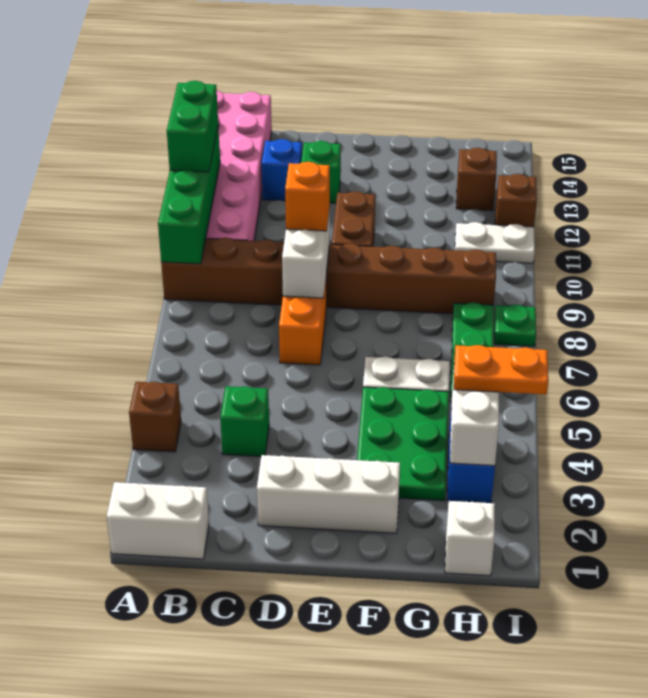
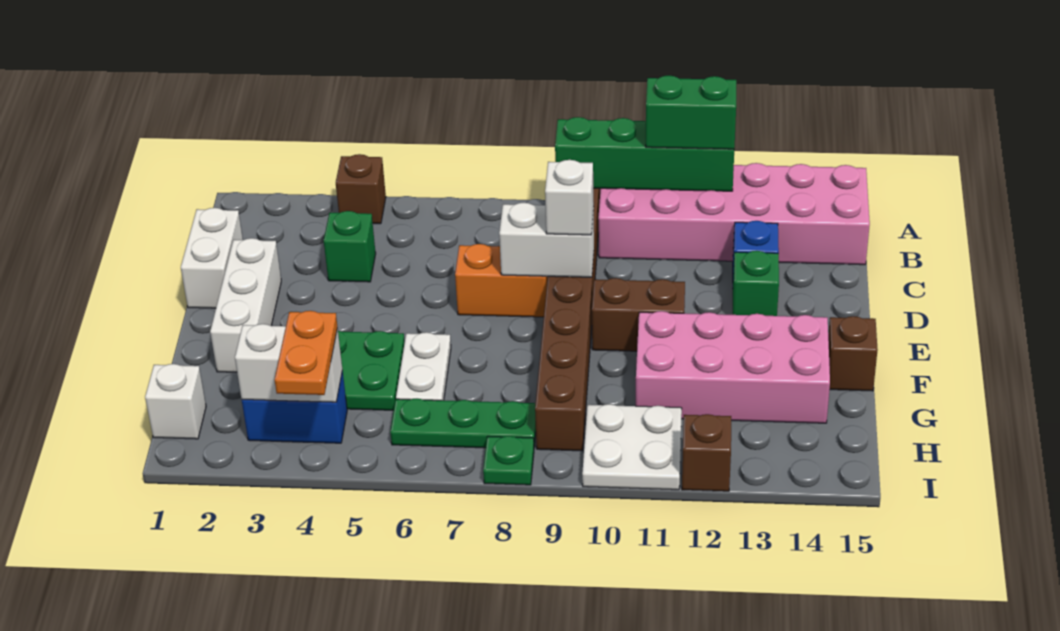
white brick A1:B1 level 1 -> white brick C1:D1 level 1
orange brick D9 level 3 -> white brick D9 level 3
none -> pink brick F11:G14 level 1
white plate H11:I11 level 1 -> white plate H10:I11 level 1
brown brick H13 level 1 -> brown brick F15 level 1

